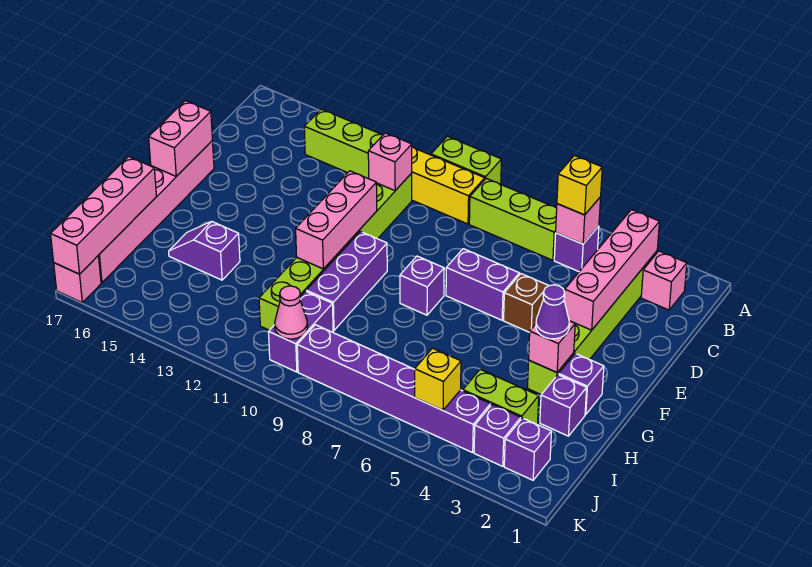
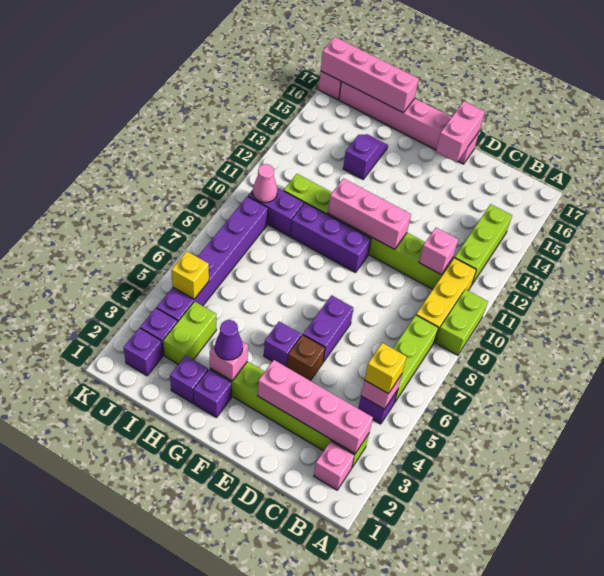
pink brick E17:F17 level 2 -> pink brick E16:E17 level 2
purple brick F8 level 1 -> purple brick F5 level 1

